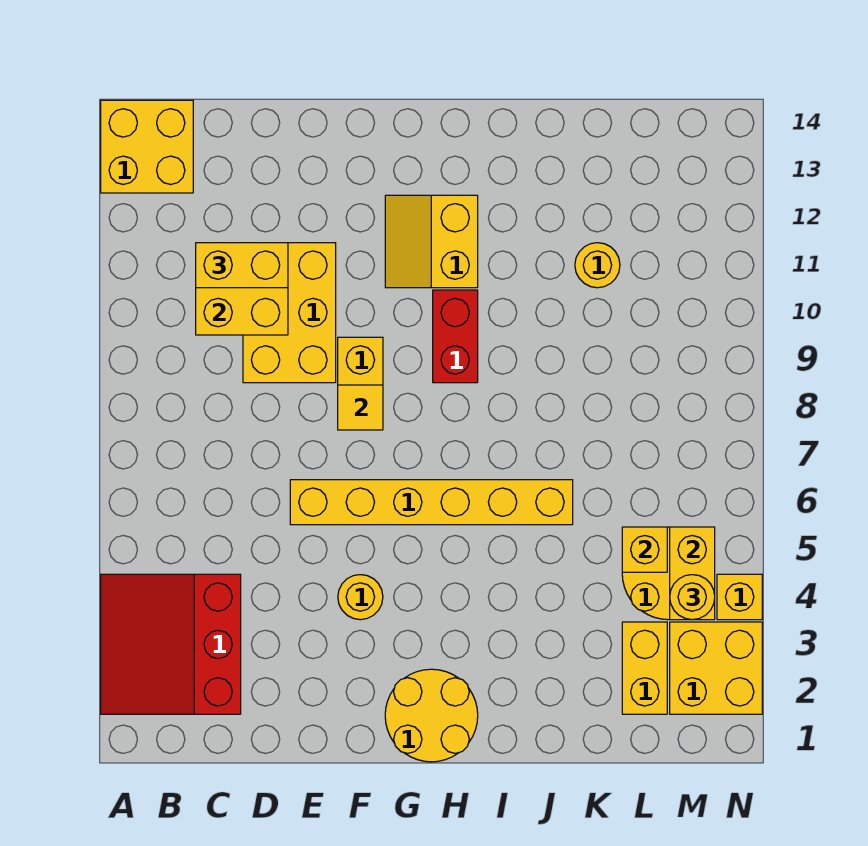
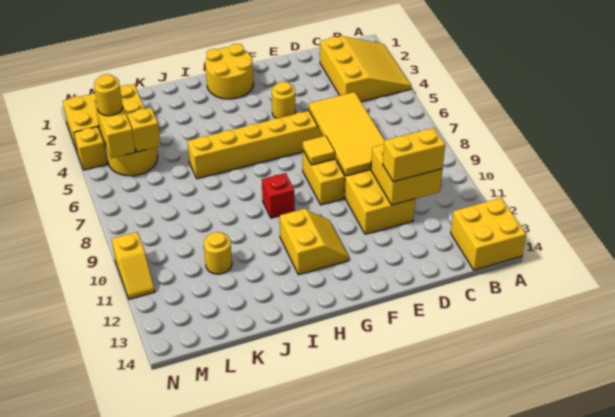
red slope A2:C4 level 1 top C -> yellow slope A2:C4 level 1 top C
none -> yellow tile D6:E9 level 2
red brick H9:H10 level 1 -> red brick H9 level 1
none -> yellow slope N10:N11 level 1 top 10

